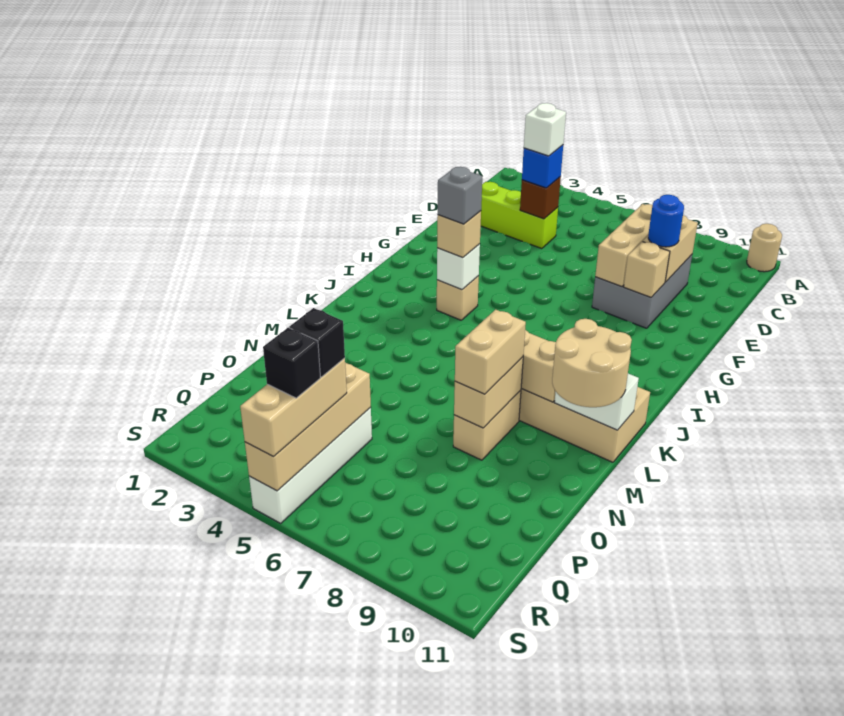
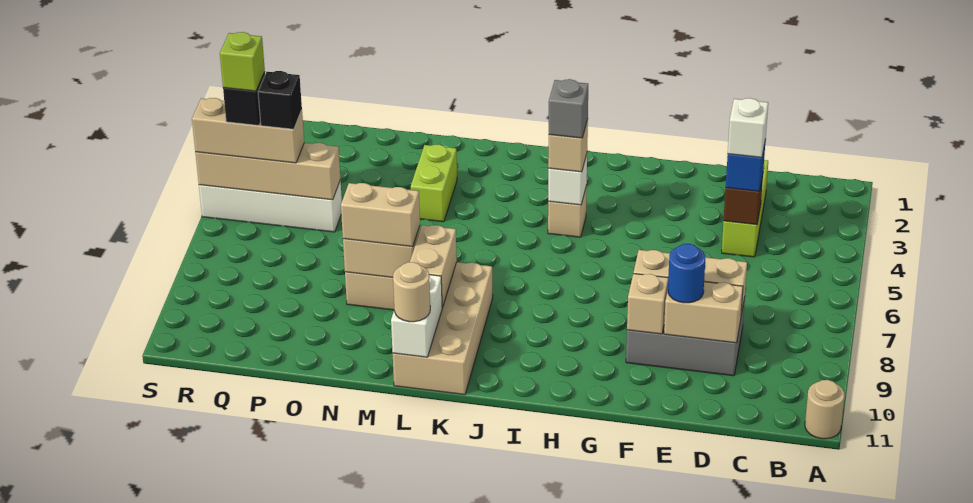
tan round brick L10:M11 level 3 -> tan round brick L11 level 3
none -> lime brick M3:M4 level 1
none -> lime brick R5 level 5

